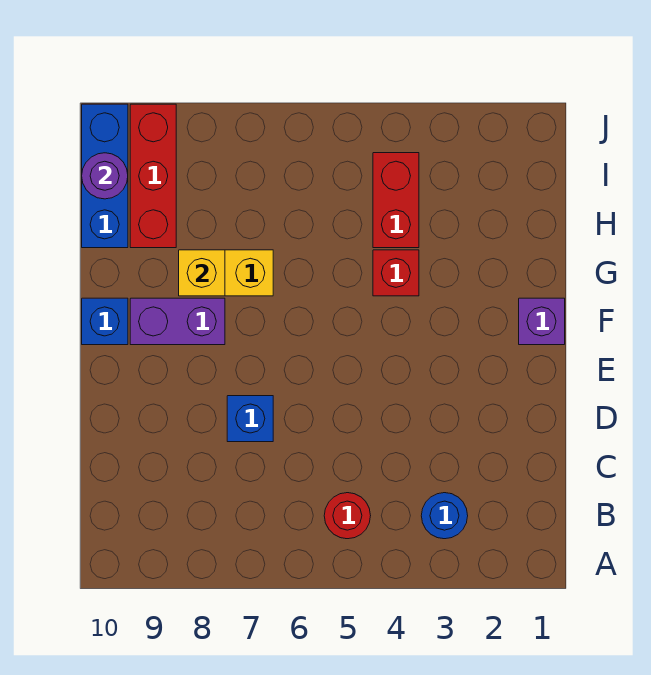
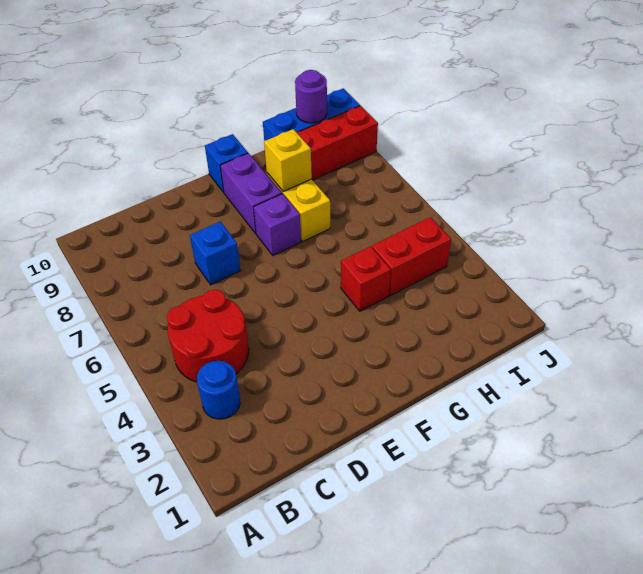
red round brick B5 level 1 -> red round brick B4:C5 level 1
purple brick F1 level 1 -> purple brick F7 level 1

